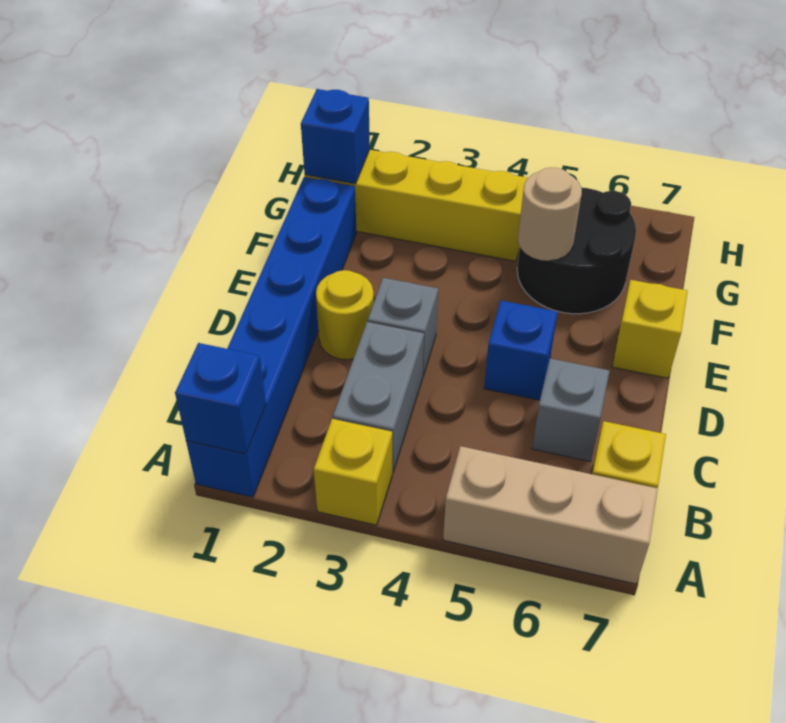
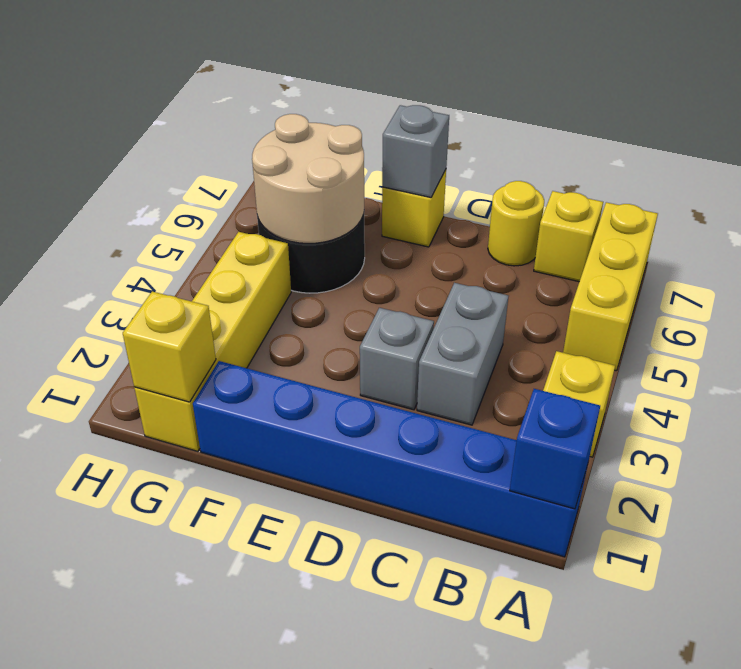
tan brick A5:A7 level 1 -> yellow brick A5:A7 level 1
grey brick B3:C3 level 1 -> grey brick C3:C4 level 1
grey brick C6 level 1 -> grey brick E7 level 2
yellow round brick D2 level 1 -> yellow round brick C7 level 1
blue brick D5 level 1 -> none
tan round brick F5 level 2 -> tan round brick F5:G6 level 2
blue brick G1 level 2 -> yellow brick G1 level 2

